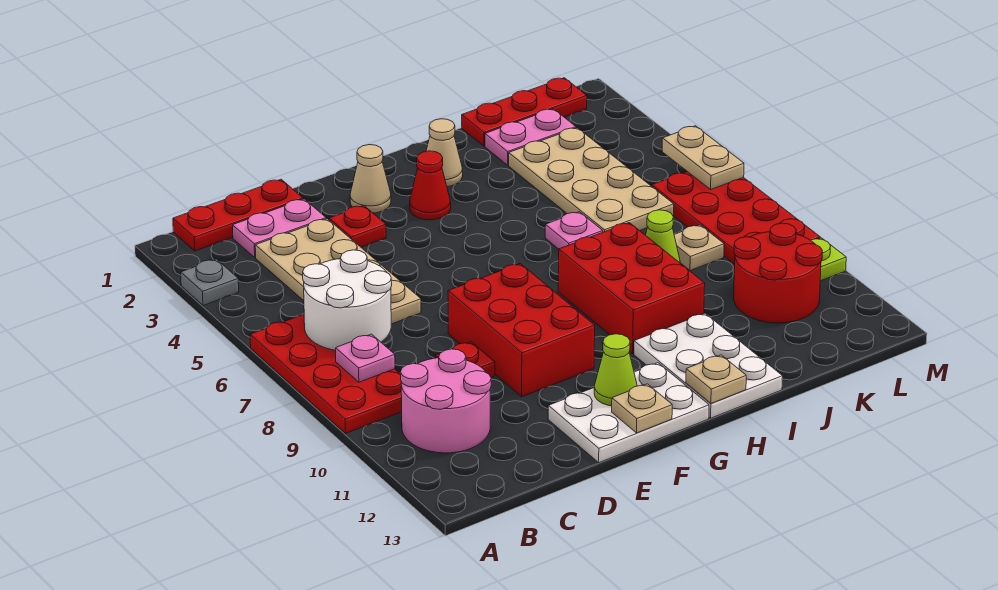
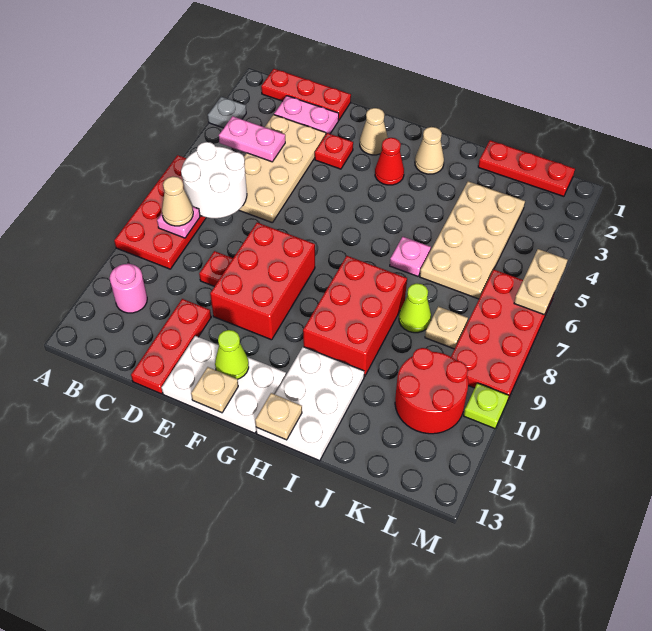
none -> tan cone B8 level 3
pink round brick B10:C11 level 1 -> pink round brick B11 level 1
none -> red plate D11:D13 level 1
pink plate J2:K2 level 1 -> pink plate B4:C4 level 2

